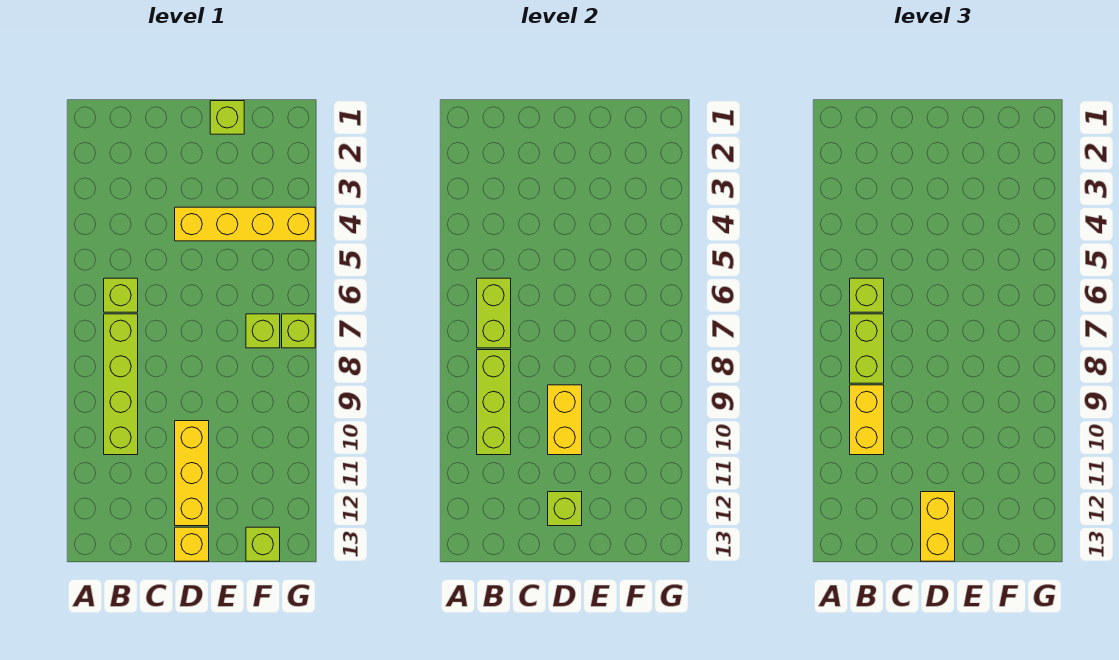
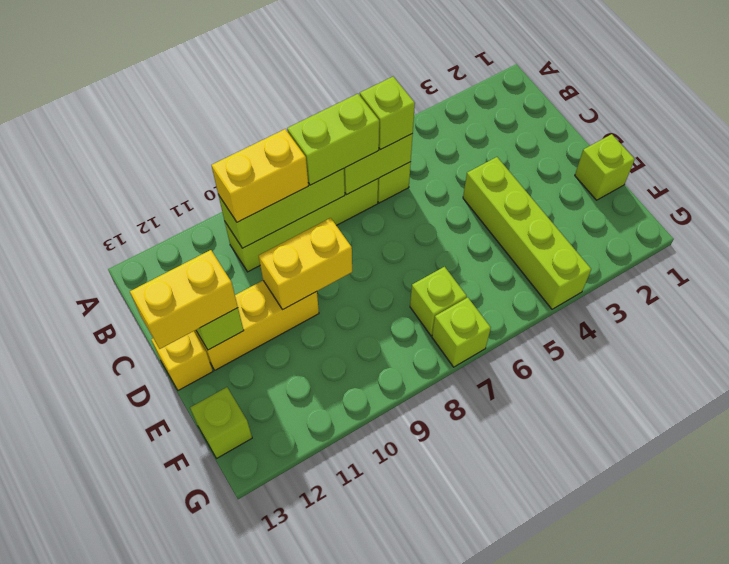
yellow brick D4:G4 level 1 -> lime brick D4:G4 level 1

